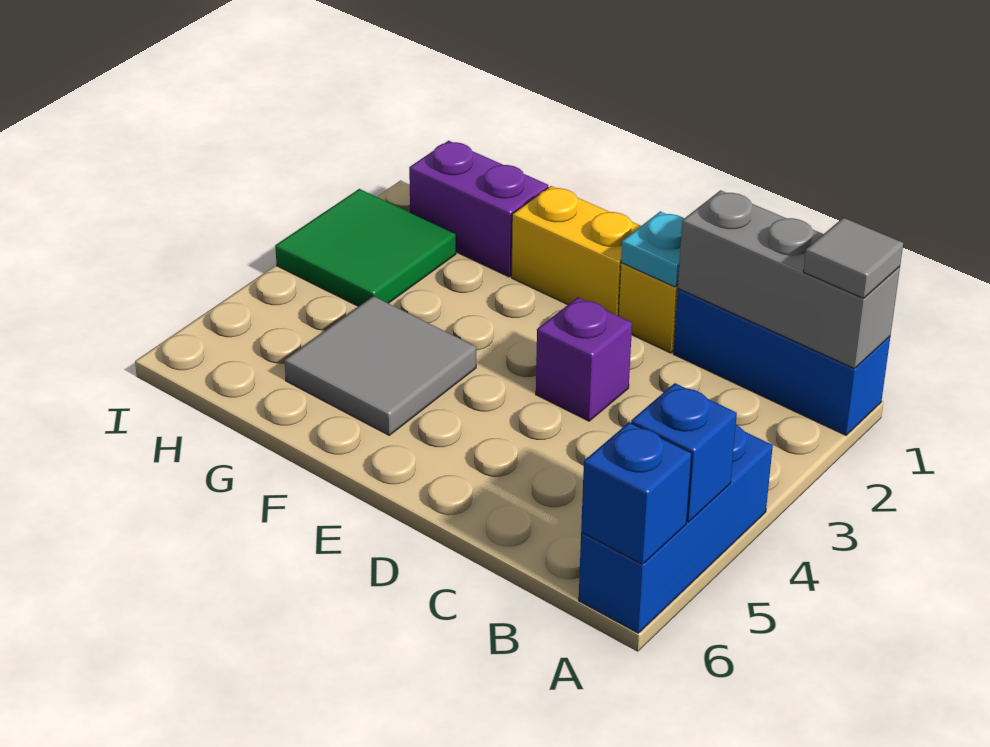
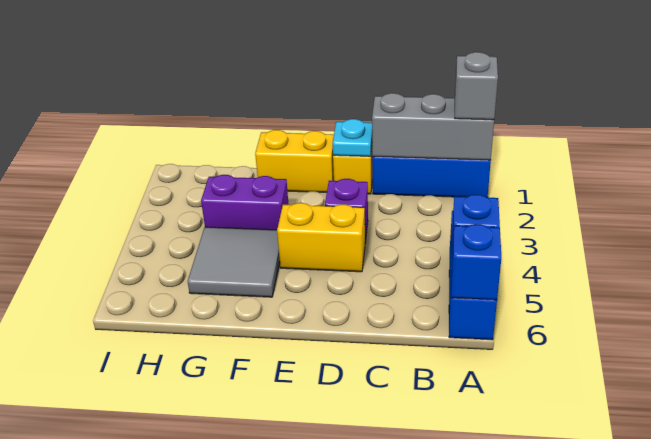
grey tile A1 level 3 -> grey brick A1 level 3
none -> yellow brick D4:E4 level 1
purple brick G1:H1 level 1 -> purple brick F3:G3 level 1
green tile H2:I3 level 1 -> none

